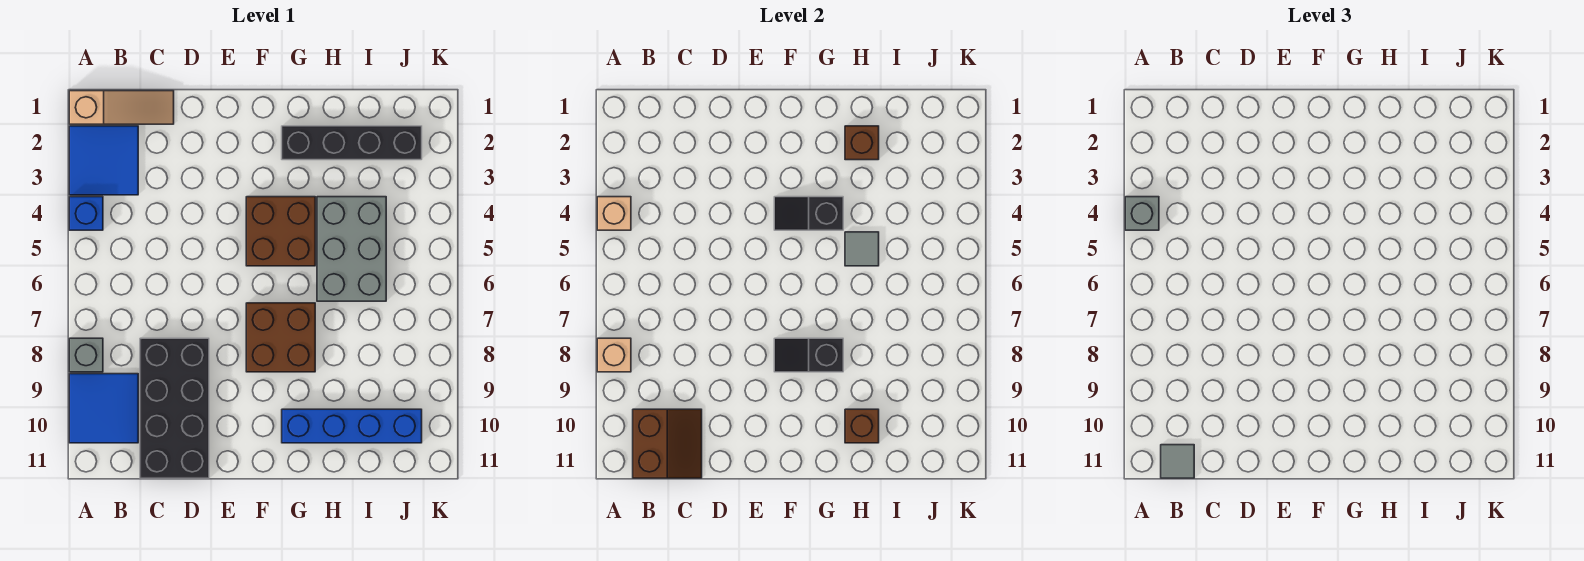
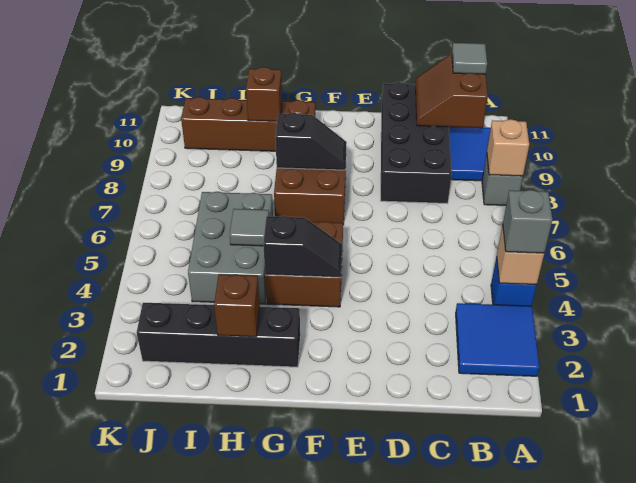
tan slope A1:C1 level 1 top A -> none
blue brick G10:J10 level 1 -> brown brick G10:J10 level 1

